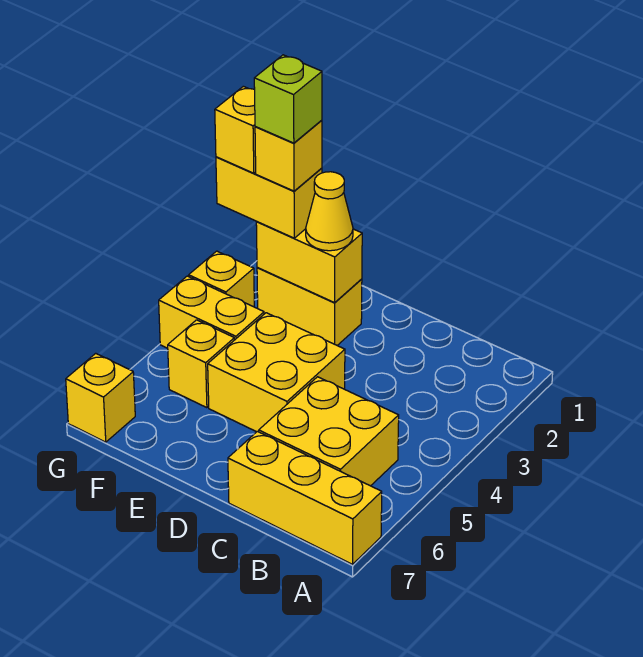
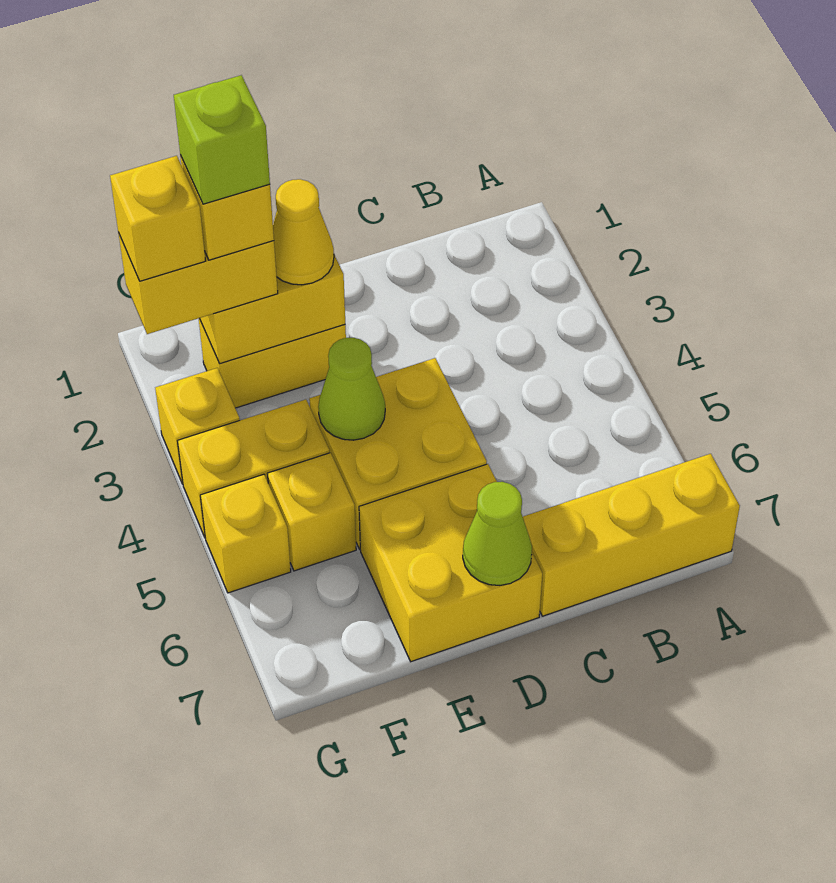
yellow brick B5:C6 level 1 -> yellow brick D6:E7 level 1
none -> lime cone D7 level 2
none -> lime cone E4 level 2
yellow brick G7 level 1 -> yellow brick G5 level 1

